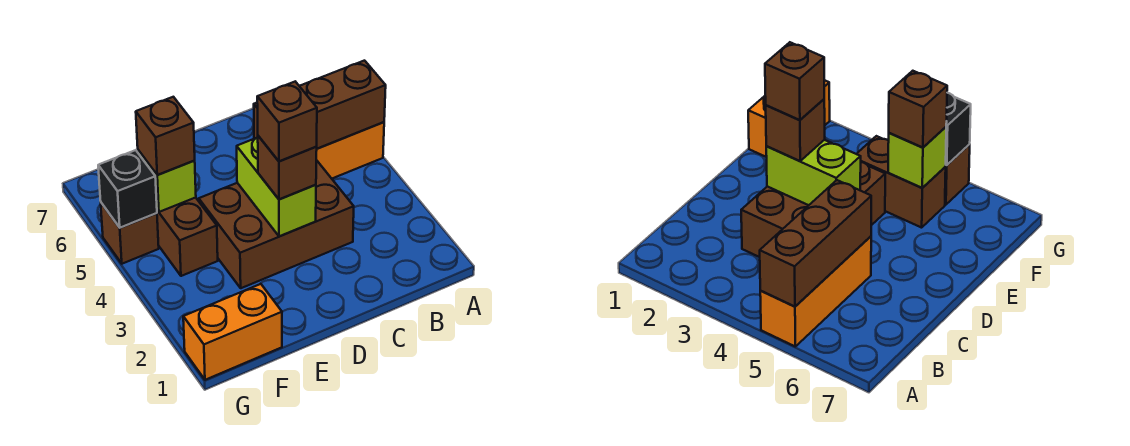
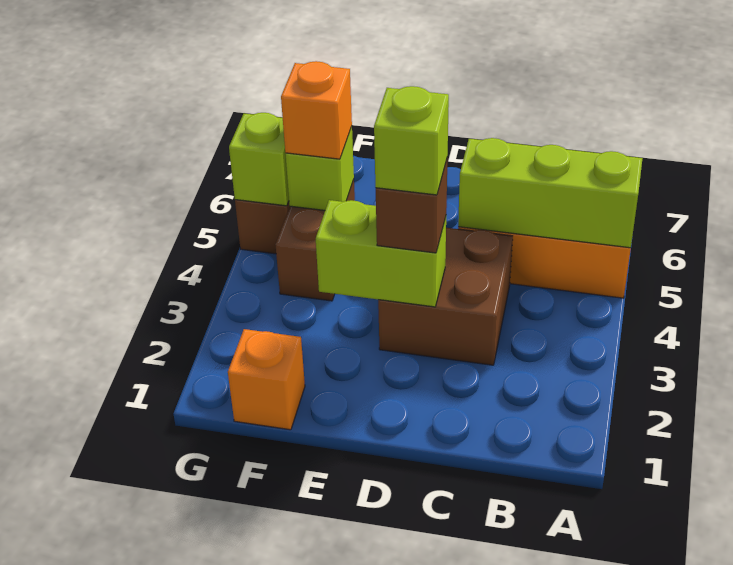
brown brick A5:C5 level 2 -> lime brick A5:C5 level 2
brown brick C3:E4 level 1 -> brown brick C3:D4 level 1
lime brick D3:D4 level 2 -> lime brick D3:E3 level 2
brown brick D3 level 4 -> lime brick D3 level 4
orange brick F1:G1 level 1 -> orange brick F1 level 1
brown brick F5 level 3 -> orange brick F5 level 3
black brick G5 level 2 -> lime brick G5 level 2

